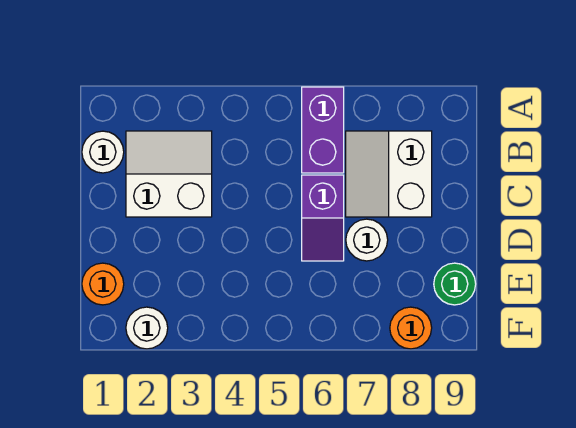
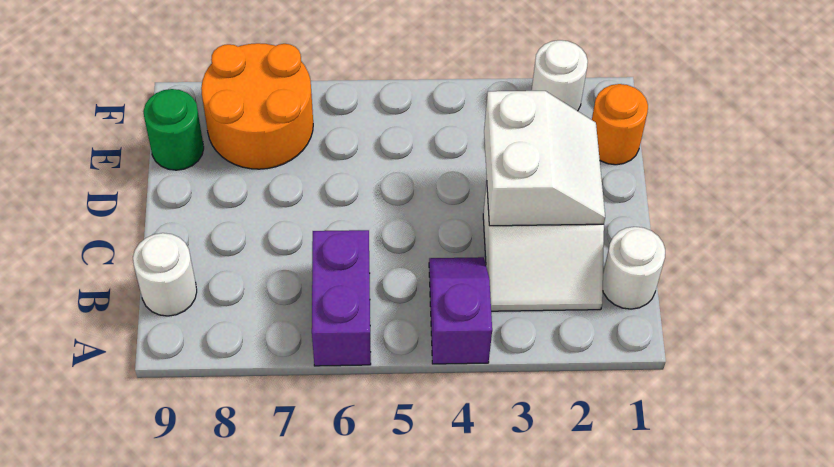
white slope B7:C8 level 1 top 8 -> white slope C2:D3 level 2 top 3
purple slope C6:D6 level 1 top C -> purple slope A4:B4 level 1 top A
white round brick D7 level 1 -> white round brick B9 level 1
orange round brick F8 level 1 -> orange round brick E7:F8 level 1

